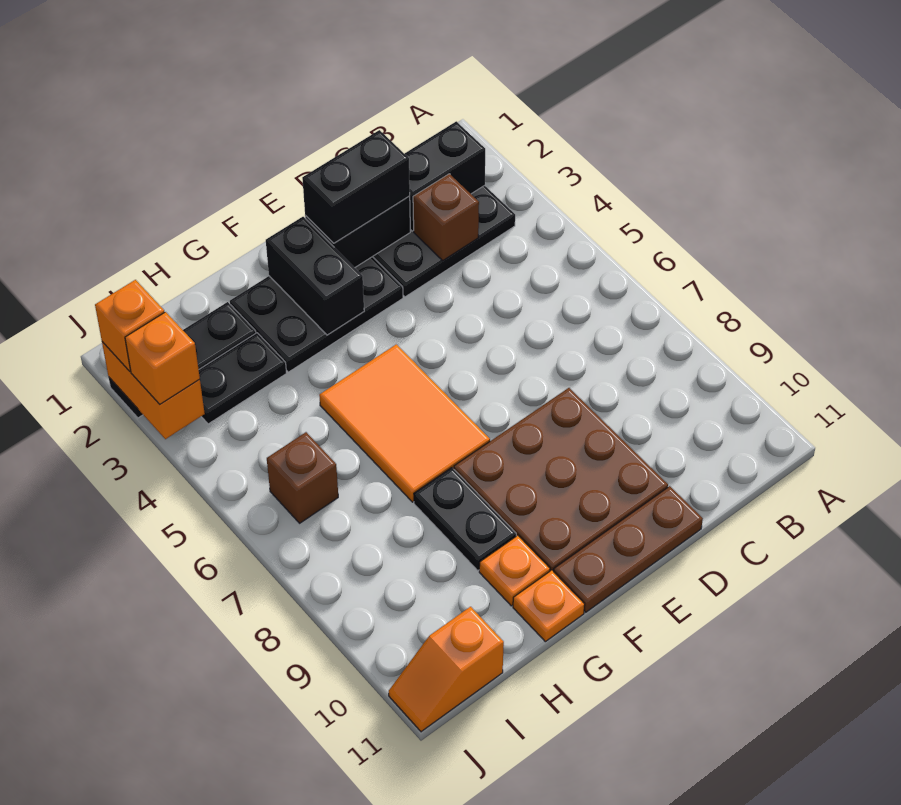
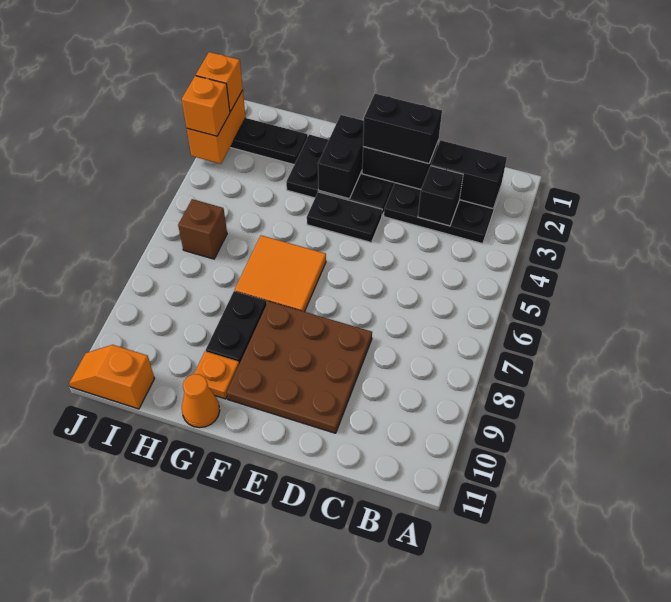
brown brick C3 level 2 -> black brick C3 level 2
brown plate D11:F11 level 1 -> none
orange tile F5:G7 level 1 -> orange tile F6:G7 level 1
orange plate G11 level 1 -> orange cone G11 level 1
black plate H3:I3 level 1 -> black plate E4:F4 level 1

